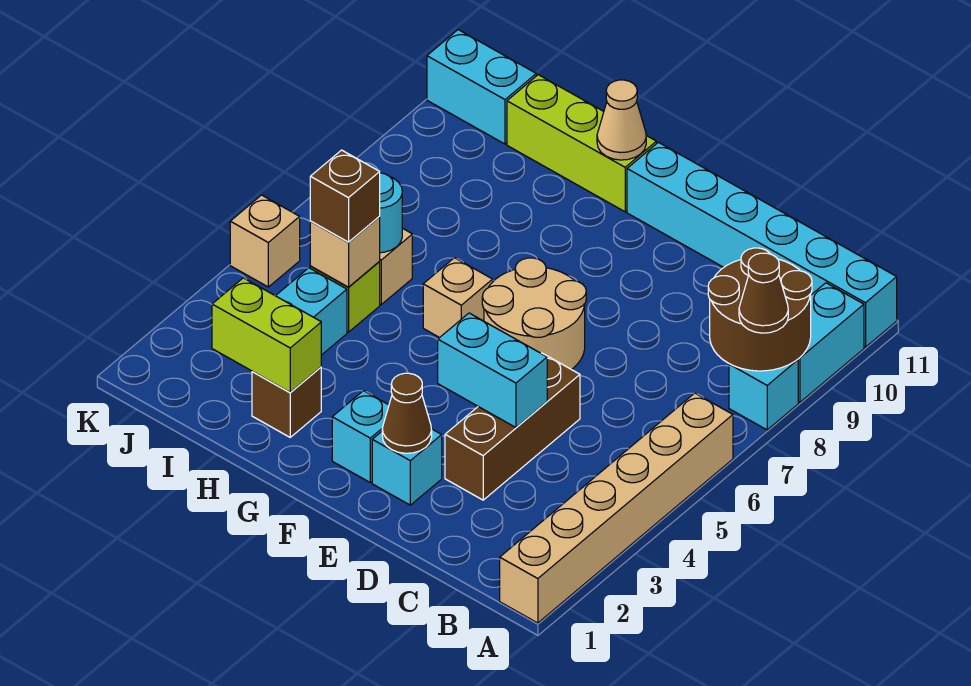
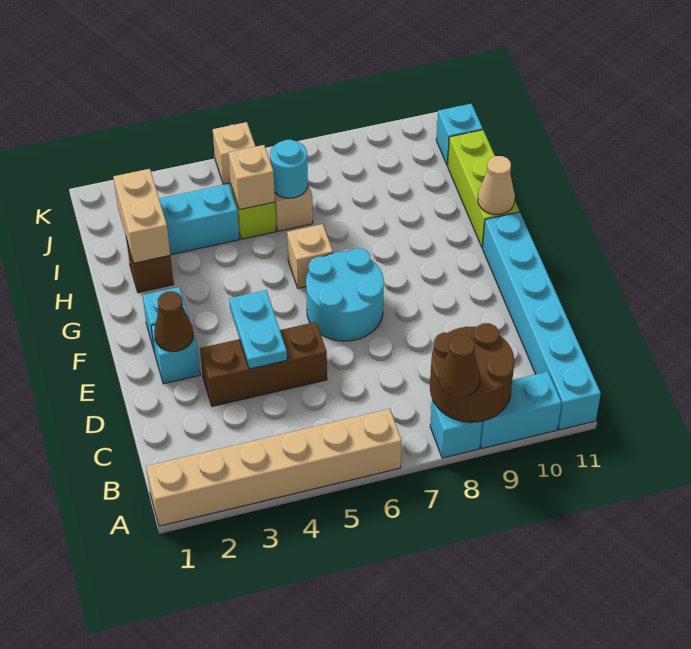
cyan brick D4:E4 level 2 -> cyan plate D4:E4 level 2
tan round brick E6:F7 level 1 -> cyan round brick E6:F7 level 1
lime brick H2:I2 level 2 -> tan brick H2:I2 level 2
brown brick I5 level 3 -> none
cyan brick J11:K11 level 1 -> cyan brick J11 level 1

